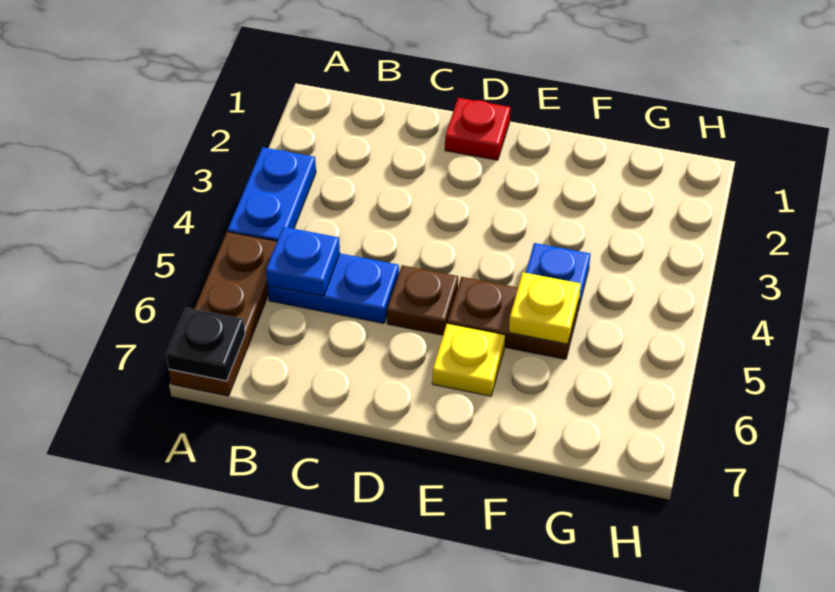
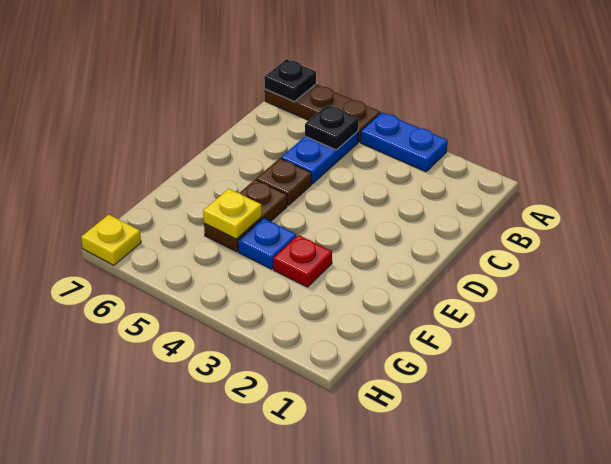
blue plate B5 level 2 -> black plate B5 level 2
red plate D1 level 1 -> red plate F3 level 1
yellow plate E6 level 1 -> yellow plate H7 level 1

